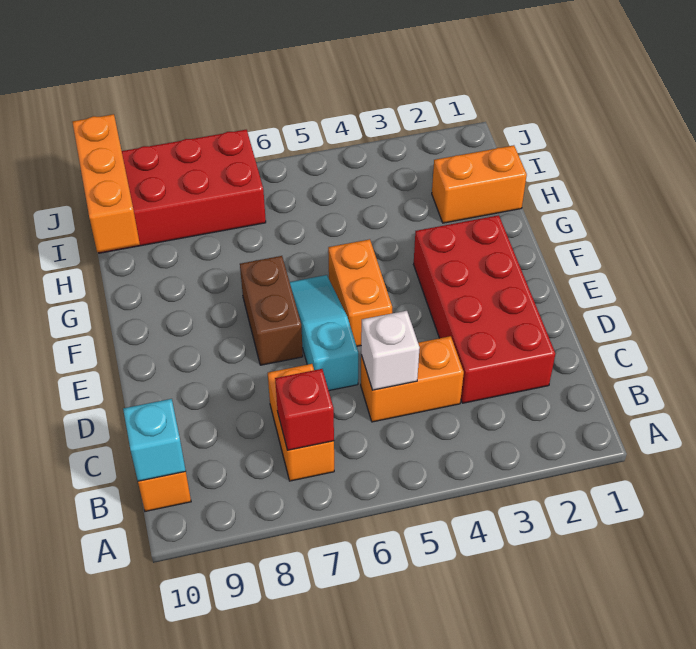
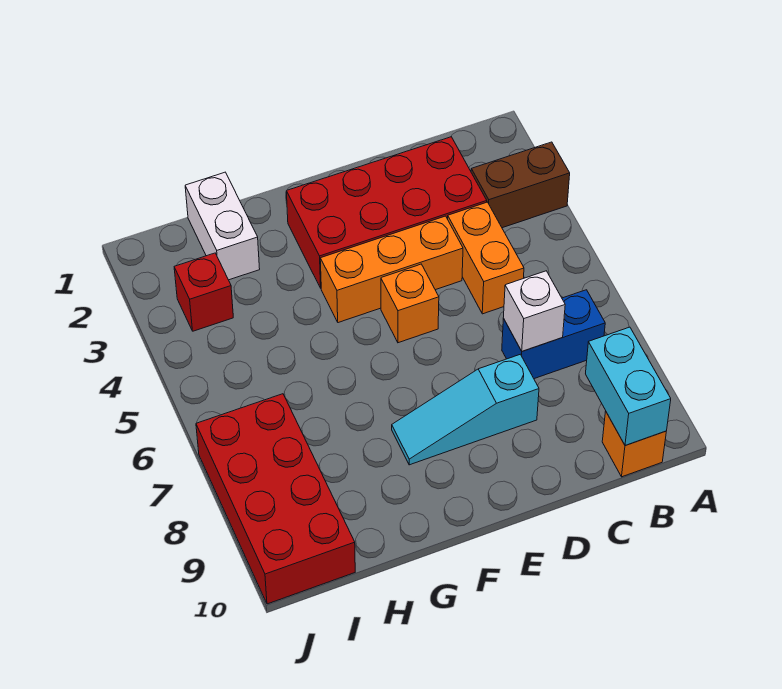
orange brick B7:C7 level 1 -> blue brick B7:C7 level 1
red brick B7 level 2 -> red brick I3 level 1
cyan brick B10 level 2 -> cyan brick B9:B10 level 2
white brick C5 level 2 -> white brick C7 level 2
cyan slope D6:F6 level 1 top D -> cyan slope D8:F8 level 1 top D
orange brick E5:F5 level 1 -> orange brick E5 level 1
brown brick E7:F7 level 1 -> brown brick A3:B3 level 1
orange brick H1:H2 level 1 -> white brick H1:H2 level 1
orange brick H10:J10 level 2 -> orange brick D4:F4 level 1

